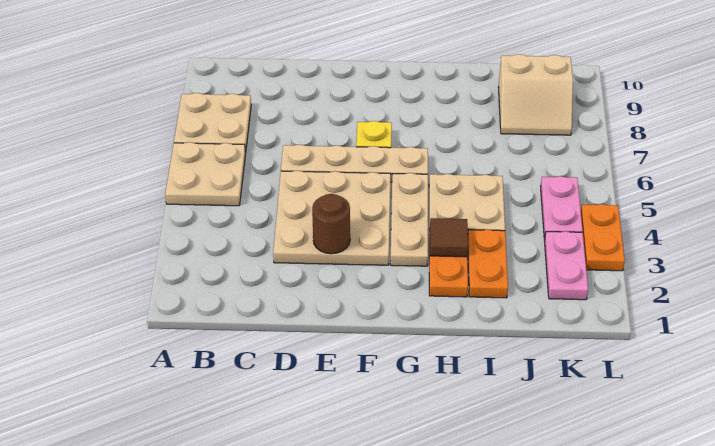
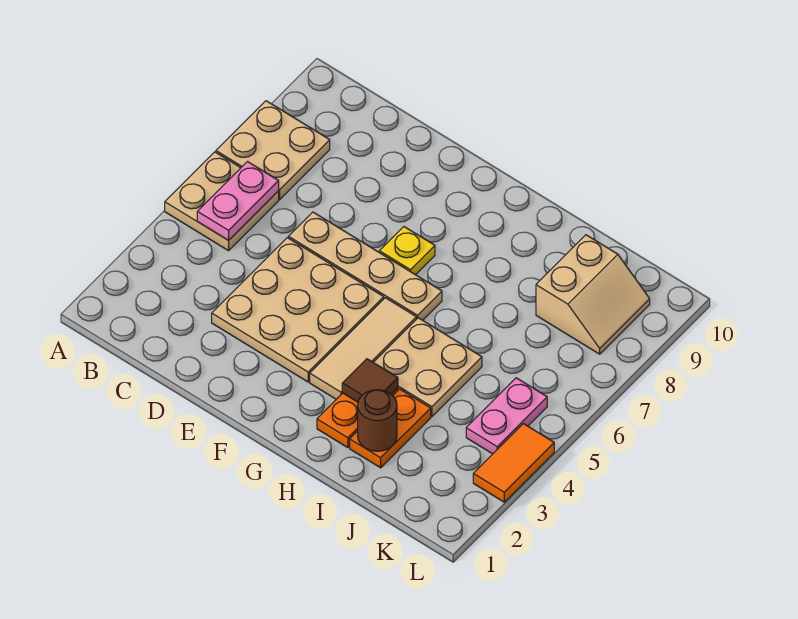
brown round brick E3 level 2 -> brown round brick I2 level 2
tan plate G3:G5 level 1 -> tan tile G3:G5 level 1
tan slope J8:K9 level 1 top 9 -> tan slope J8:K9 level 1 top J
pink plate K2:K3 level 1 -> pink plate B5:B6 level 2
orange plate L3:L4 level 1 -> orange tile L3:L4 level 1

